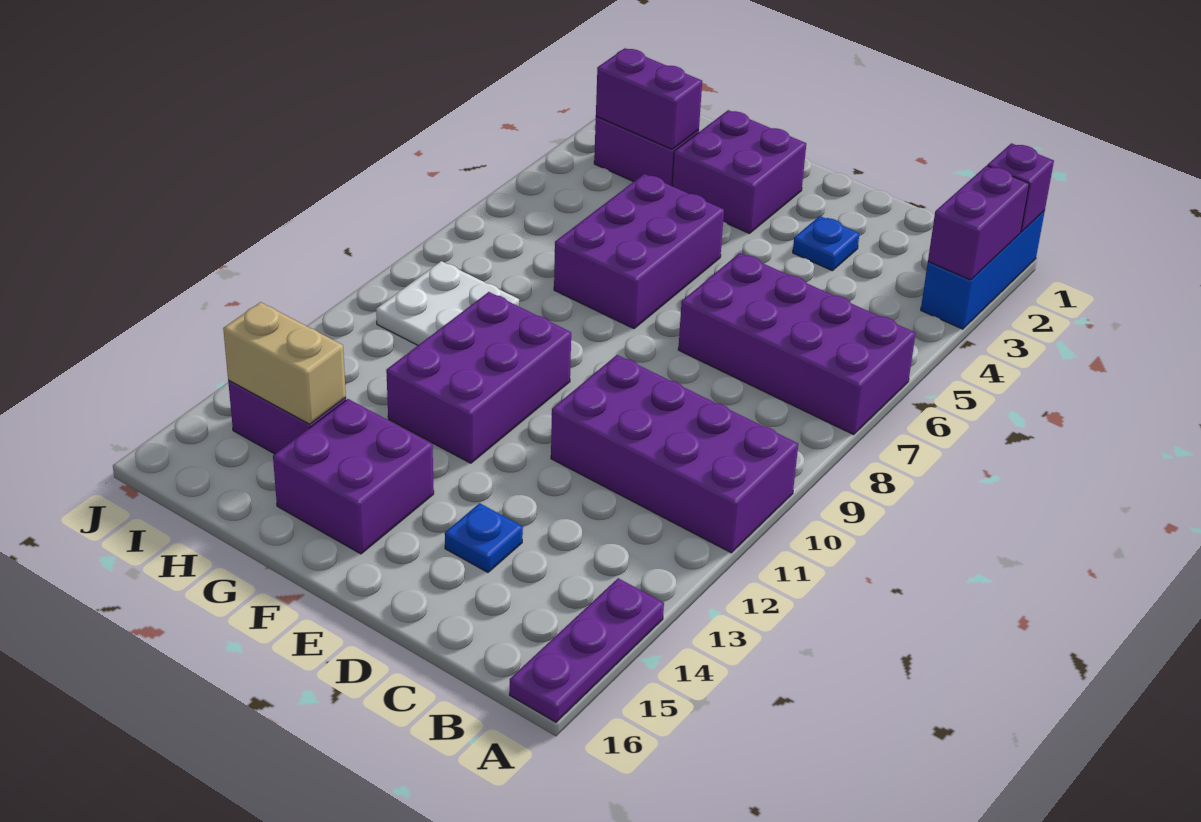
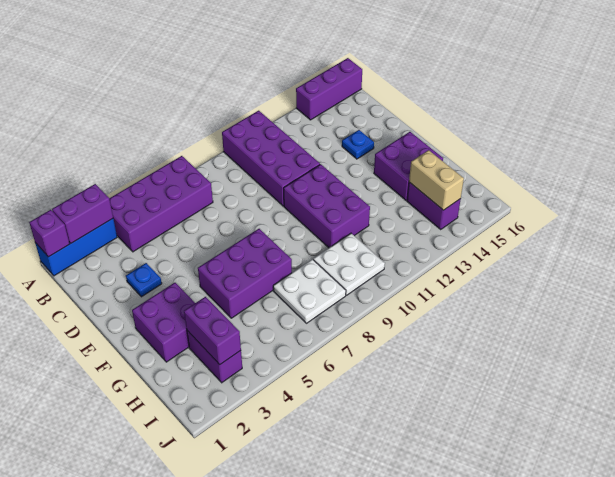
purple brick A6:D7 level 1 -> purple brick A4:B7 level 1
purple plate A14:A16 level 1 -> purple brick A14:A16 level 1
purple brick F10:G12 level 1 -> purple brick E10:G11 level 1
none -> white plate H7:I8 level 1

